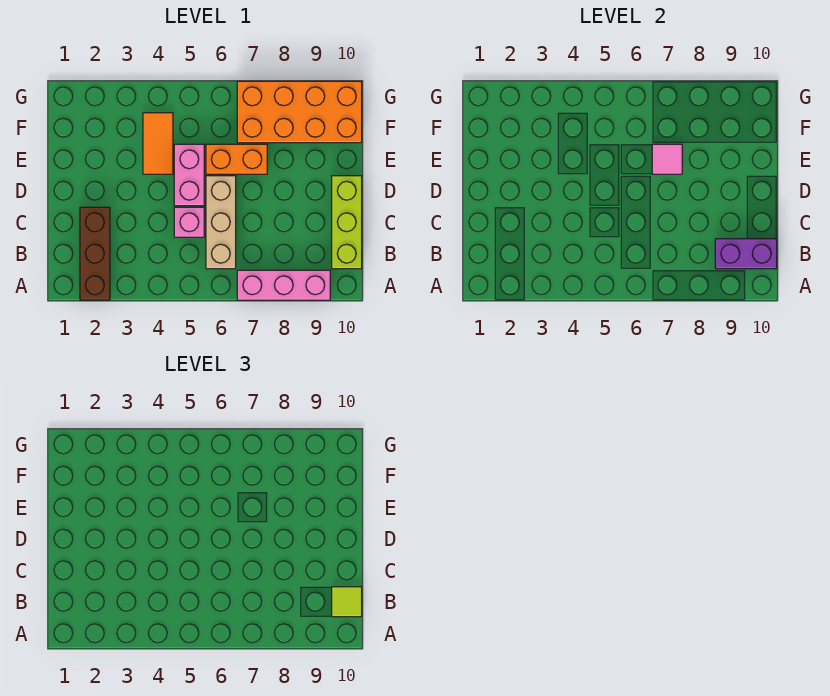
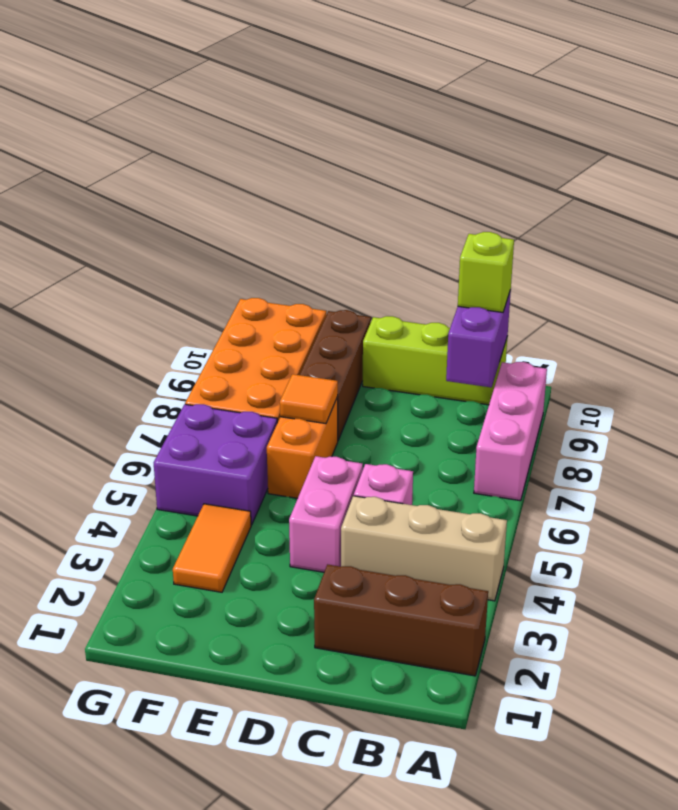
tan brick B6:D6 level 1 -> tan brick A4:C4 level 1
lime tile B10 level 3 -> lime brick B10 level 3
pink brick D5:E5 level 1 -> pink brick D4:D5 level 1
orange tile E4:F4 level 1 -> orange tile F3:F4 level 1
pink tile E7 level 2 -> orange tile E7 level 2
none -> brown brick E8:E10 level 1
none -> purple brick F5:G6 level 1

